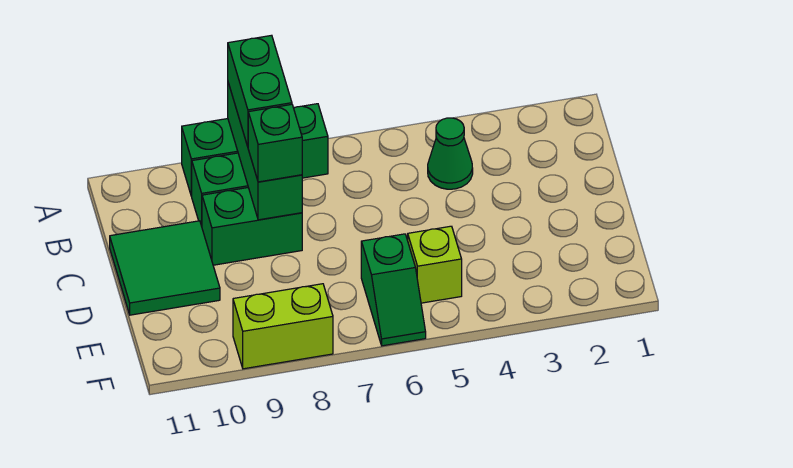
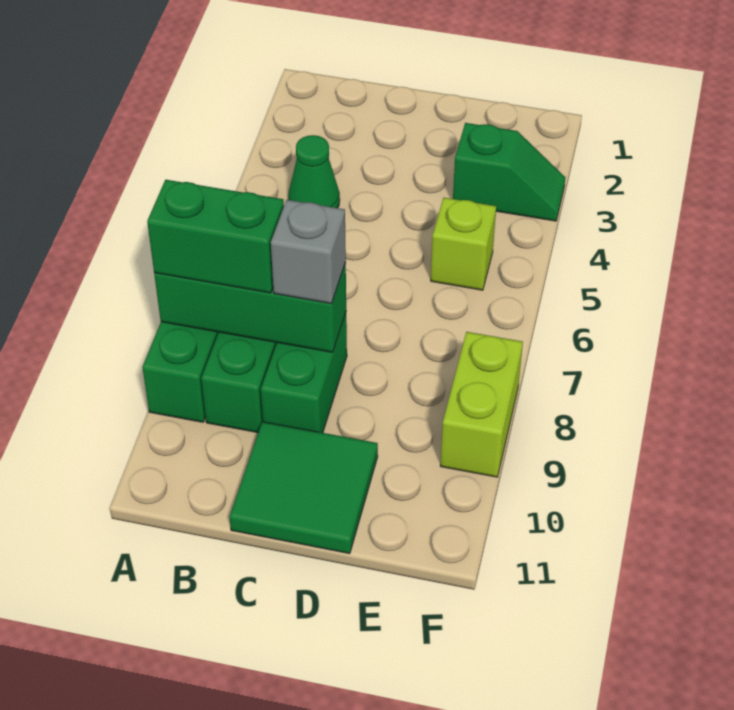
green brick C8 level 3 -> grey brick C8 level 3
green slope E6:F6 level 1 top E -> green slope E3:F3 level 1 top E

